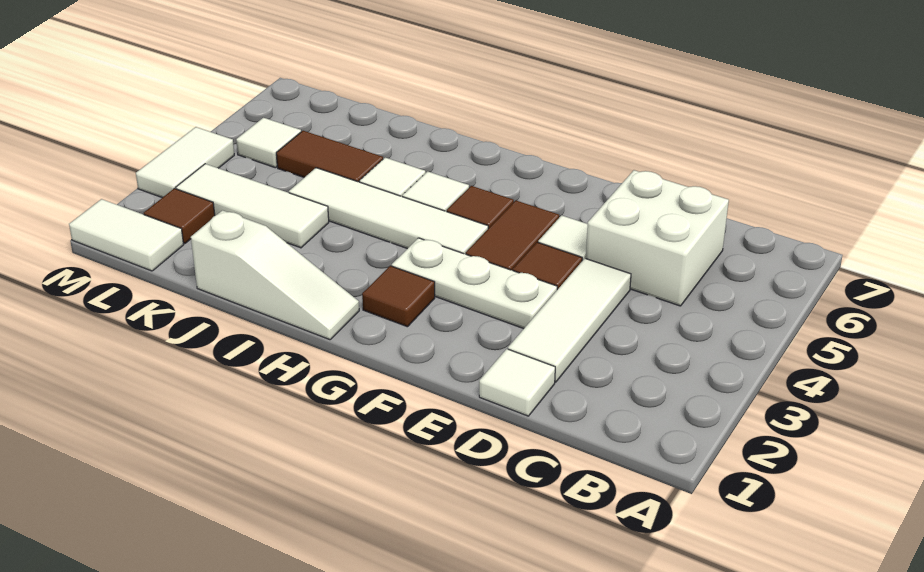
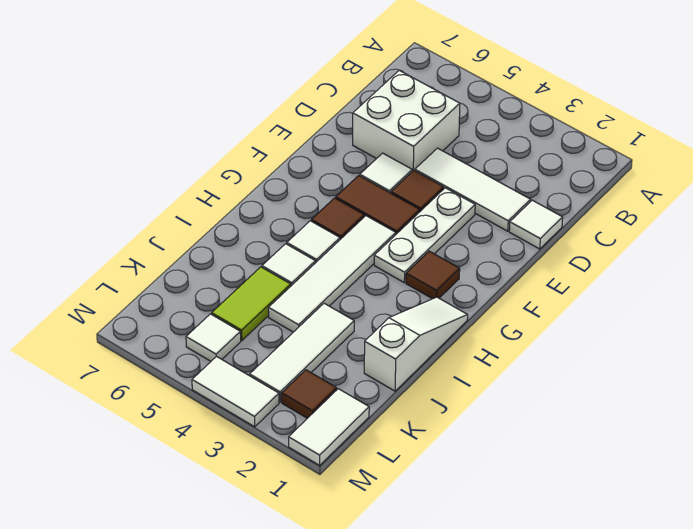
brown tile J5:K5 level 1 -> lime tile J5:K5 level 1

